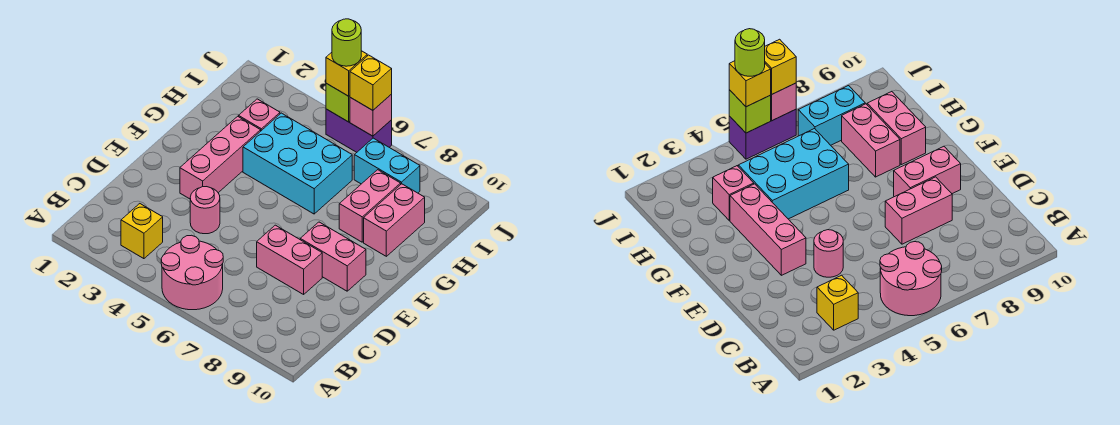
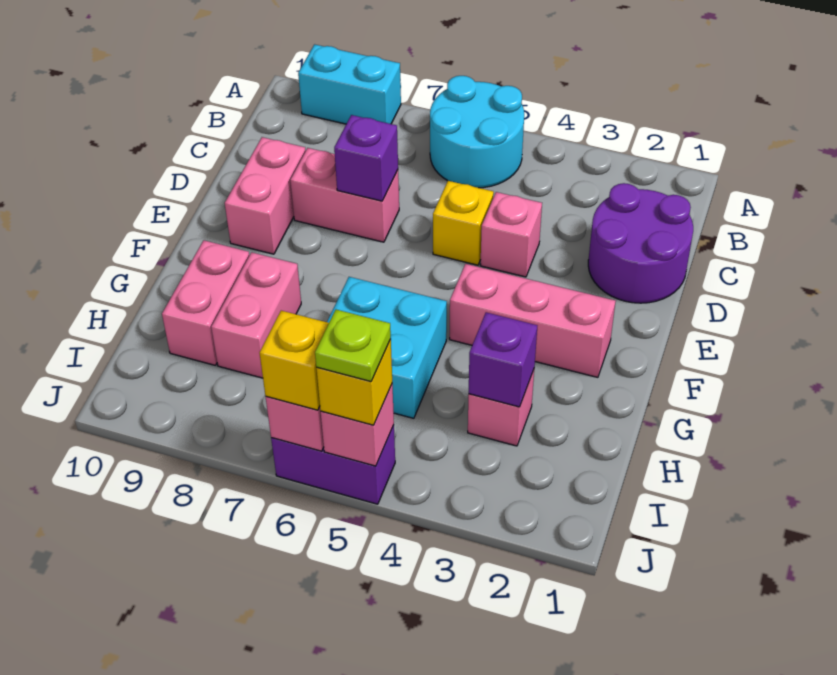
pink round brick A5:B6 level 1 -> cyan round brick A5:B6 level 1
yellow brick B3 level 1 -> yellow brick D5 level 1
none -> purple round brick C1:D2 level 1
pink round brick D4 level 1 -> pink brick D4 level 1
none -> purple brick D7 level 2
pink brick E3:G3 level 1 -> pink brick F2:F4 level 1
pink brick E8:E9 level 1 -> pink brick D9:E9 level 1
cyan brick G4:H6 level 1 -> cyan brick G5:H6 level 1
none -> purple brick H3 level 2
cyan brick I7:I8 level 1 -> cyan brick A8:A9 level 1
lime brick J5 level 2 -> pink brick J5 level 2
lime round brick J5 level 4 -> lime plate J5 level 4

